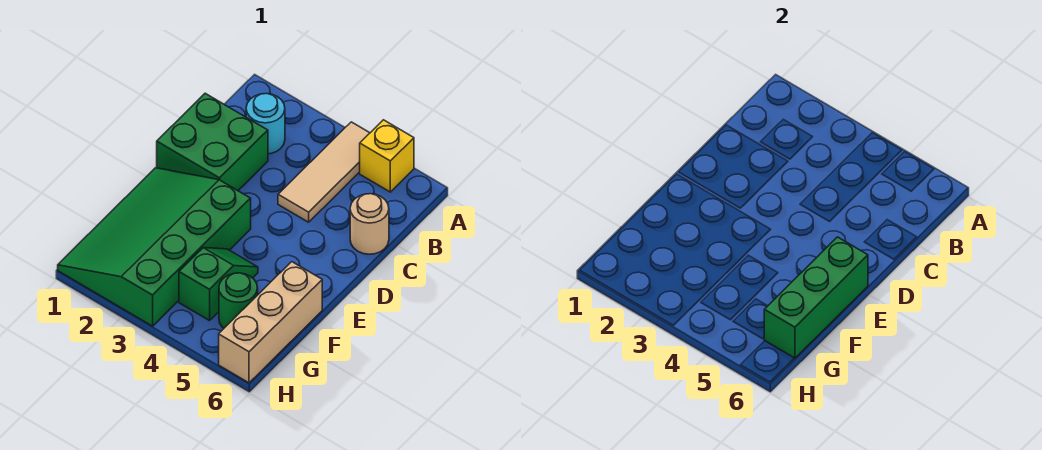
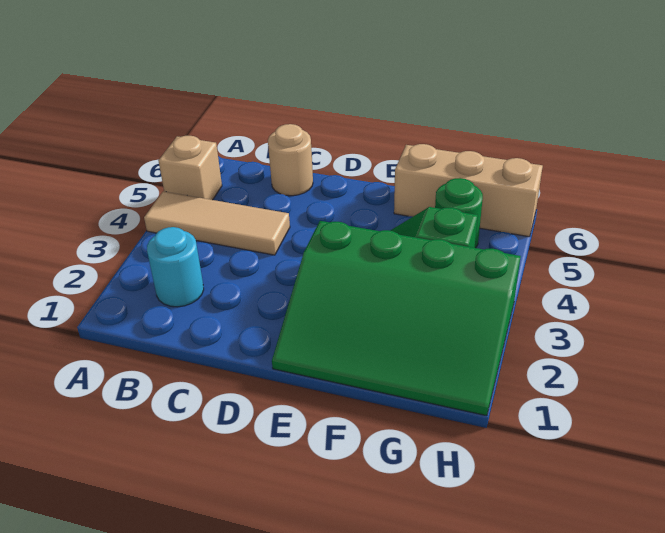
yellow brick A5 level 1 -> tan brick A5 level 1
green brick C1:D2 level 1 -> none
green brick E6:G6 level 2 -> none

